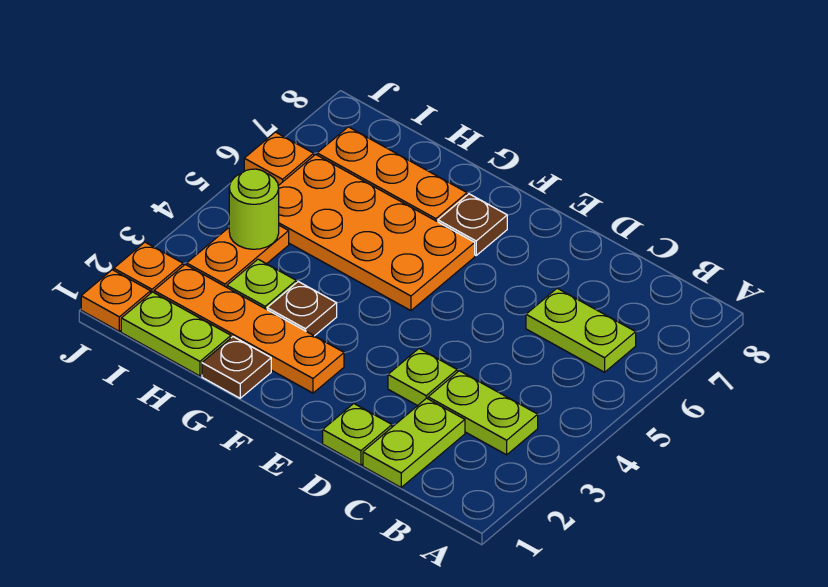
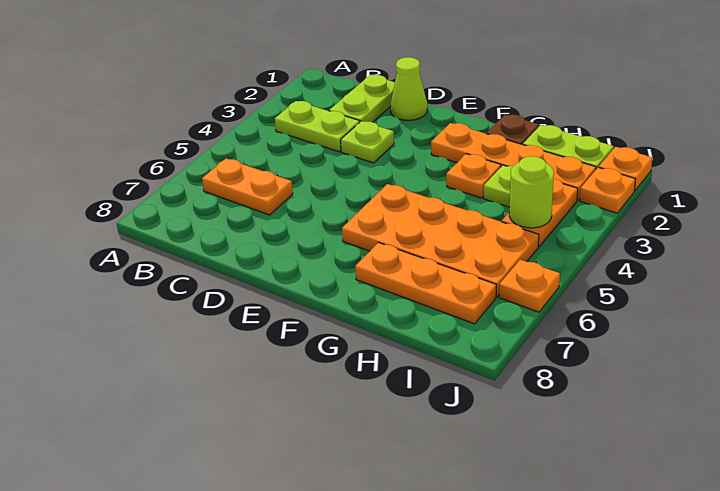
lime plate B6:C6 level 1 -> orange plate B6:C6 level 1
lime plate D1 level 1 -> lime cone D1 level 1
brown plate F7 level 1 -> none
brown plate G3 level 1 -> orange plate G3 level 1

